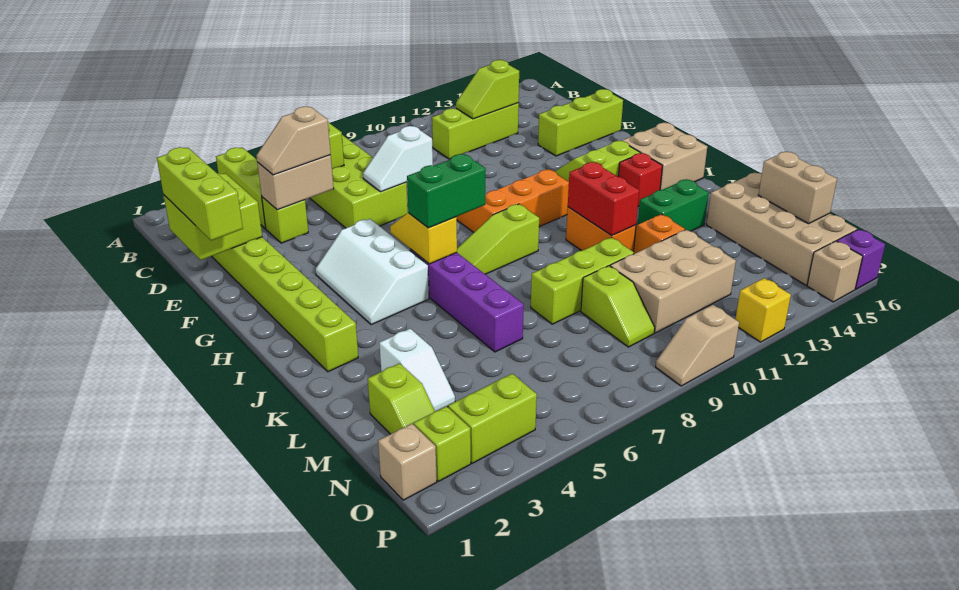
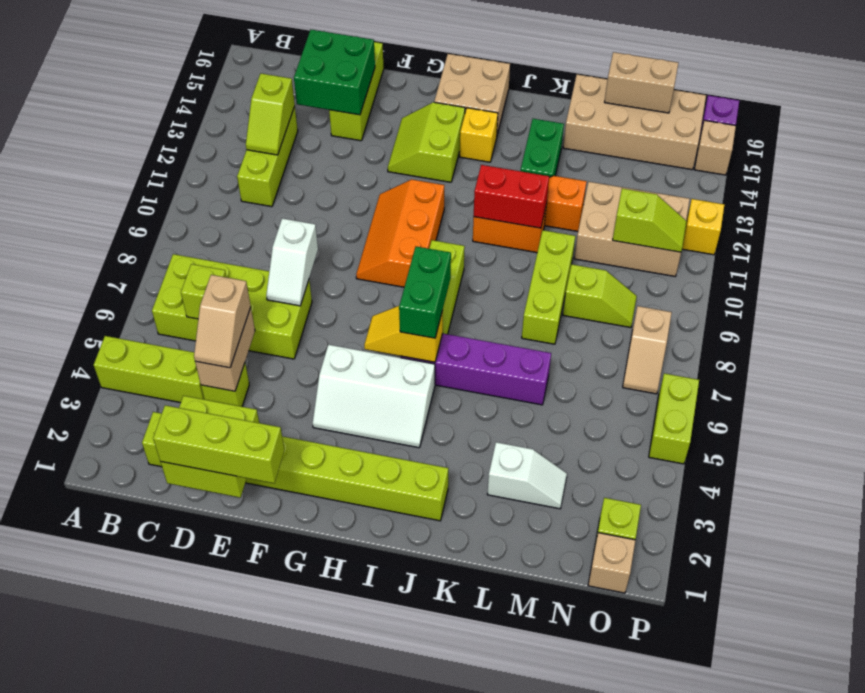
none -> green brick D14:E15 level 2
red brick I14 level 1 -> yellow brick I14 level 1
lime slope M2:N2 level 1 top M -> lime slope N11:O11 level 2 top N
tan brick M10:N12 level 1 -> tan brick M11:O12 level 1
lime brick O3:O4 level 1 -> lime brick P5:P6 level 1
tan slope P9:P10 level 1 top 10 -> tan slope O7:O8 level 1 top 8

